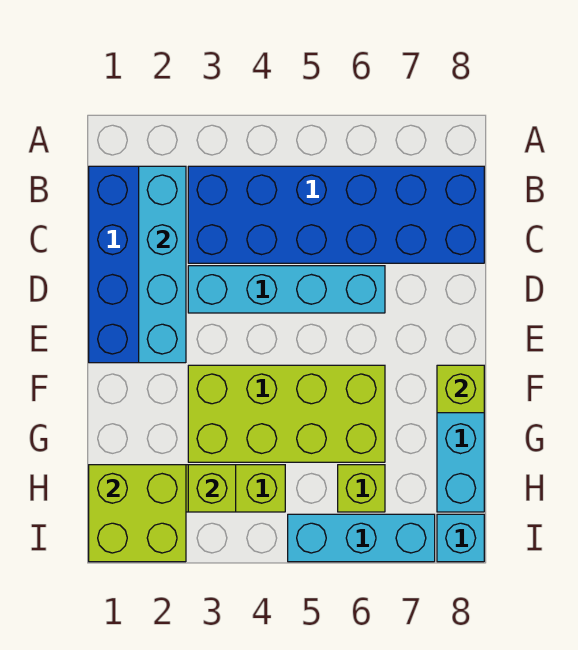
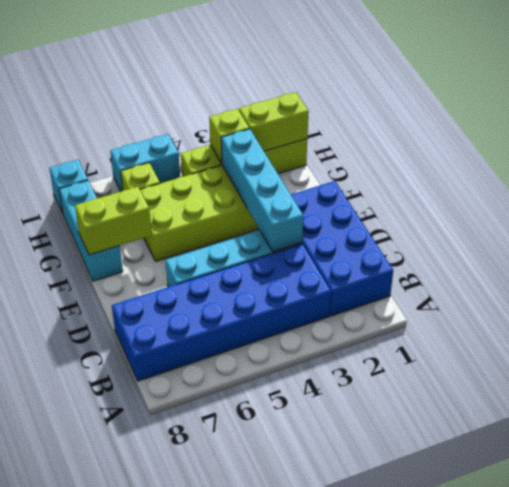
cyan brick B2:E2 level 2 -> cyan brick D3:G3 level 2
lime brick F8 level 2 -> lime brick F7:F8 level 2
lime brick H1:I2 level 2 -> lime brick H1:H2 level 2
cyan brick I5:I7 level 1 -> cyan brick I5:I6 level 1

